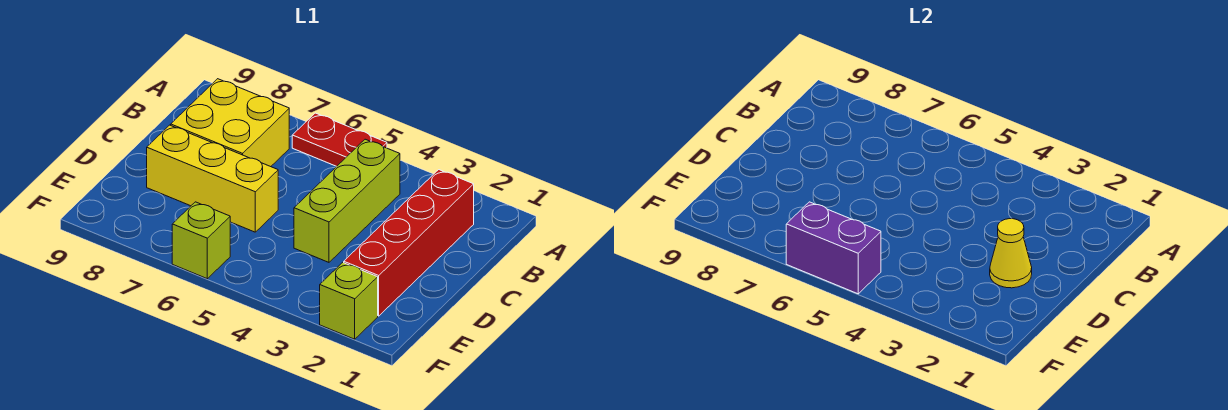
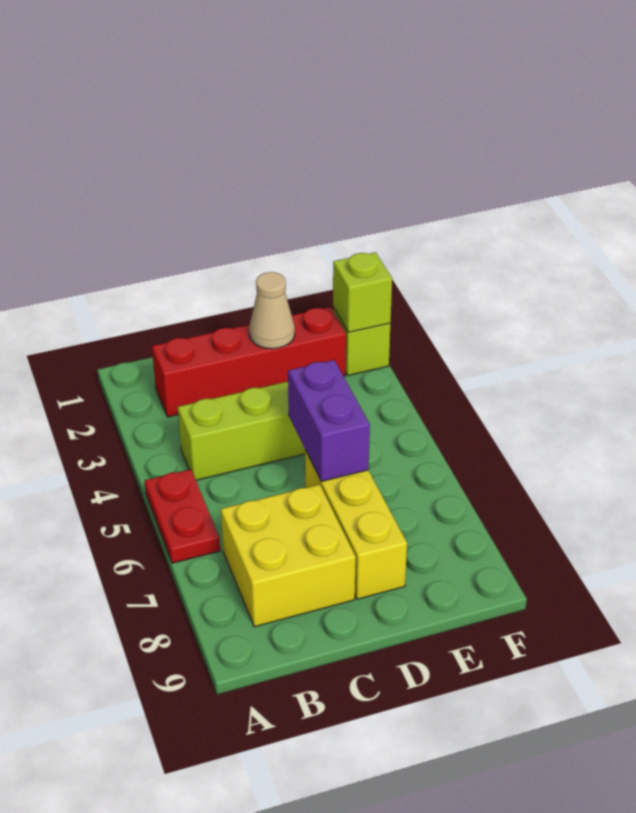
yellow cone D2 level 2 -> tan cone D2 level 2
purple brick F5:F6 level 2 -> purple brick D5:D6 level 2
lime brick F6 level 1 -> lime brick F2 level 2

